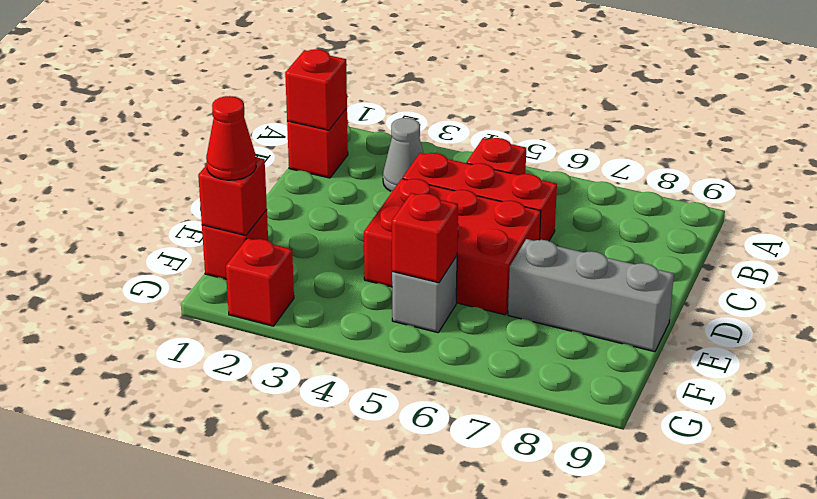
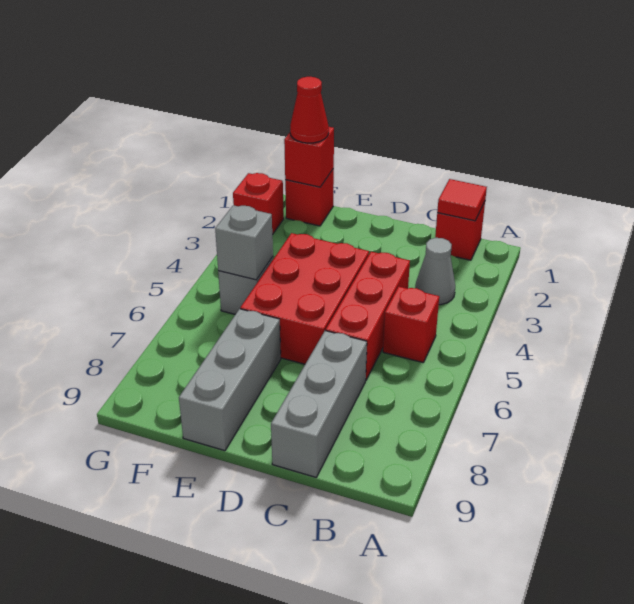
red brick B1 level 2 -> red tile B1 level 2
none -> grey brick C7:C9 level 1
red brick F5 level 2 -> grey brick F5 level 2

